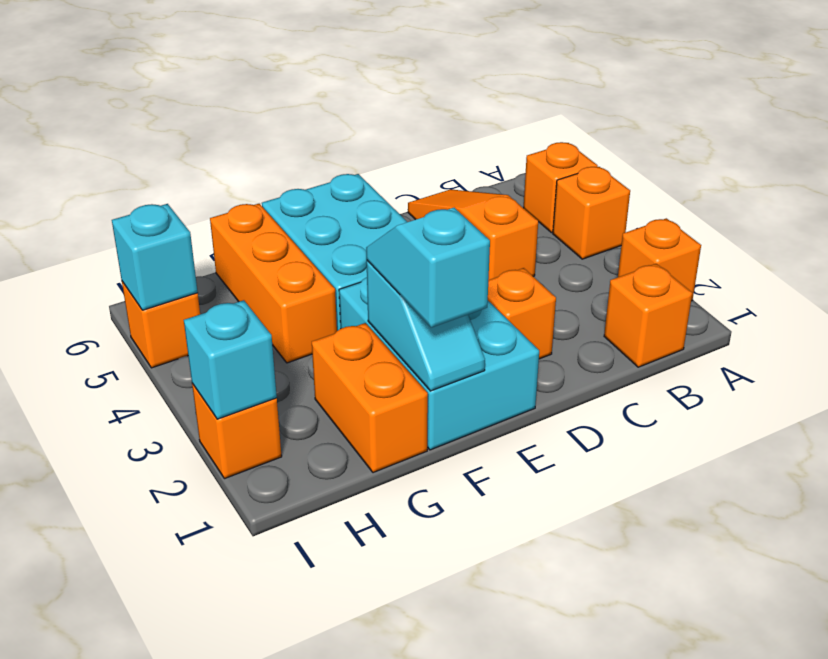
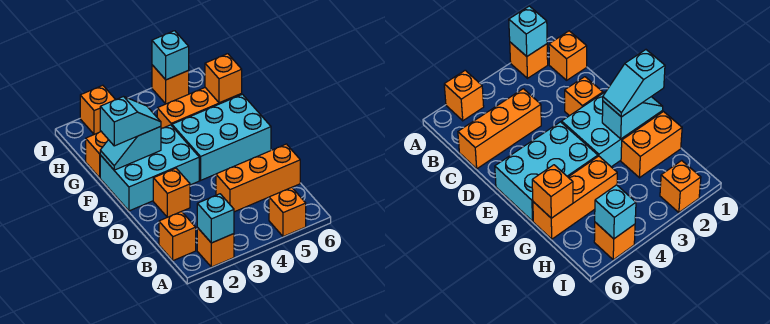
orange brick A4 level 1 -> orange brick G6 level 2
orange slope C4:C6 level 1 top 4 -> orange brick C4:C6 level 1
cyan brick I2 level 2 -> cyan brick A2 level 2

